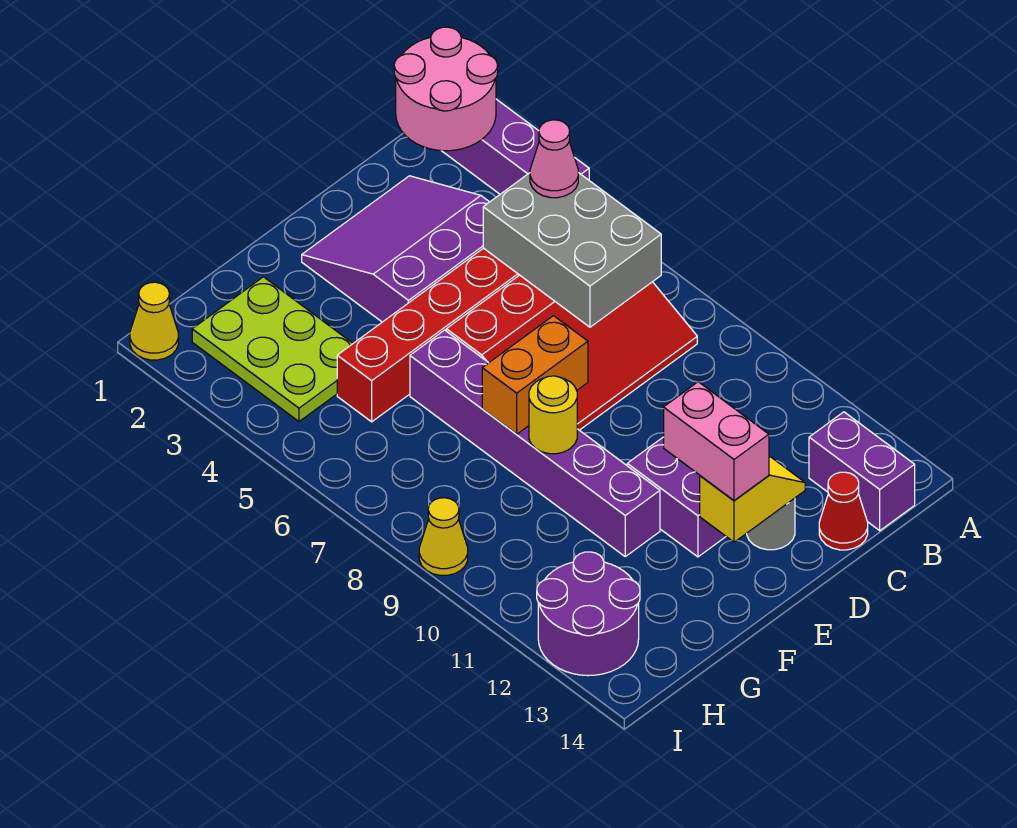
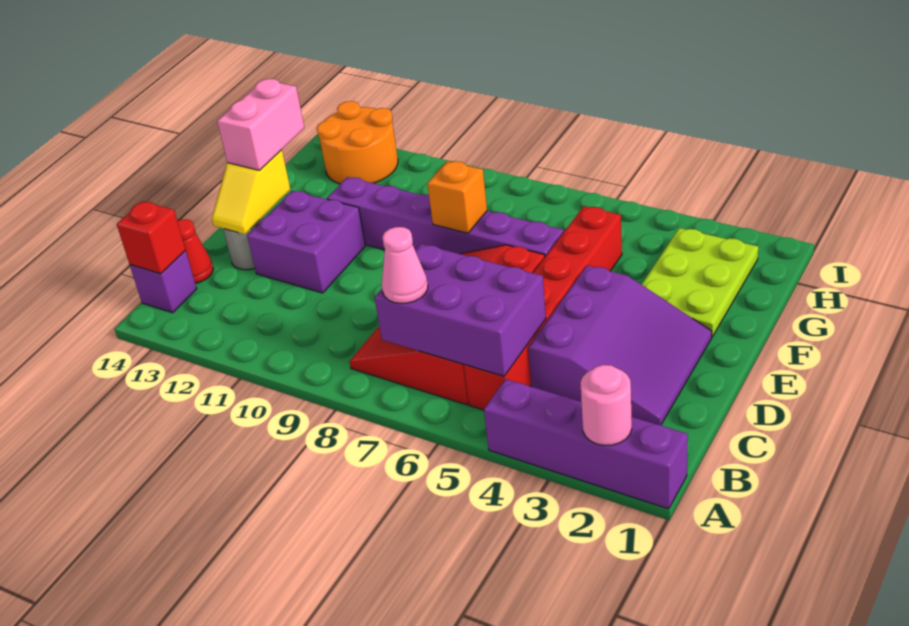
pink round brick A1:B2 level 2 -> pink round brick A2 level 2
grey brick B5:C7 level 2 -> purple brick B5:C7 level 2
pink cone B5 level 3 -> pink cone B7 level 3
purple brick B13:B14 level 1 -> purple brick B14 level 1
none -> red brick B14 level 2
orange brick E8:F8 level 2 -> orange brick F8 level 2
pink brick E12:E13 level 3 -> pink brick E13:F13 level 3
yellow round brick F9 level 2 -> none
lime plate G2:H4 level 1 -> lime plate F2:H3 level 1
purple round brick H12:I13 level 1 -> orange round brick H12:I13 level 1
yellow cone I1 level 1 -> none
yellow cone I9 level 1 -> none

